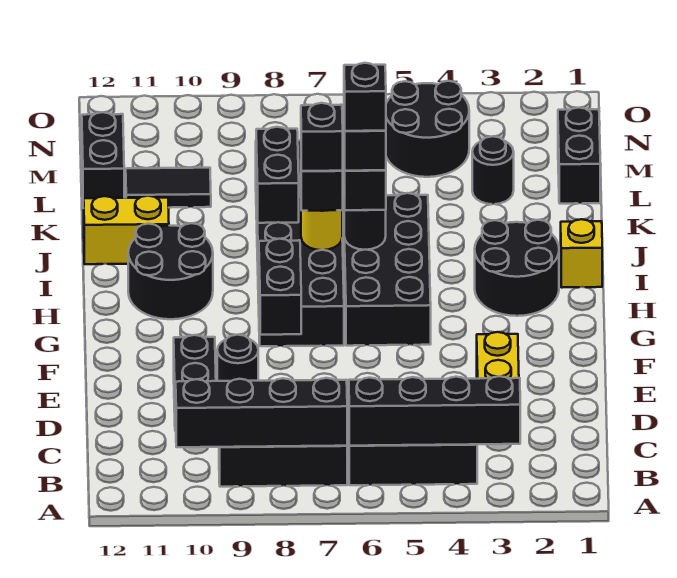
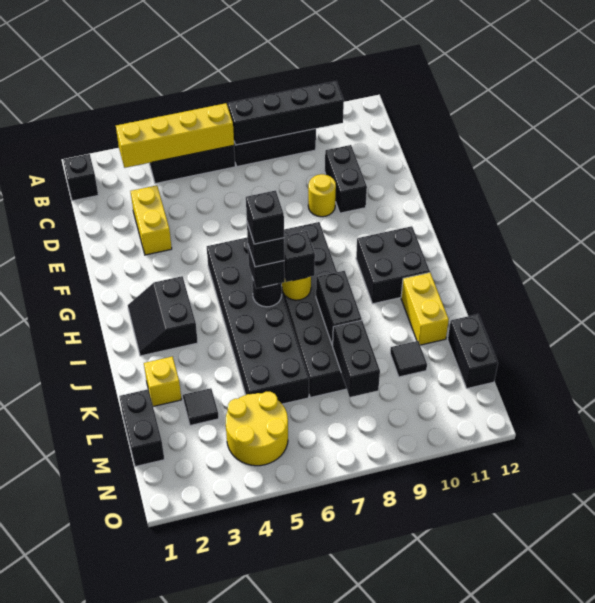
black brick B3:B6 level 2 -> yellow brick B3:B6 level 2
black round brick E9 level 1 -> yellow round brick E9 level 1
black brick F8:G8 level 2 -> black brick L8:M8 level 2
black brick G5:J6 level 1 -> black brick G5:L6 level 1
black round brick H2:I3 level 1 -> black slope H2:I3 level 1 top 3
black round brick H10:I11 level 1 -> black brick H10:I11 level 1
yellow brick I1 level 1 -> yellow brick K2 level 1
black brick I7 level 4 -> black brick B1 level 1
yellow brick J11:J12 level 1 -> yellow brick J11:K11 level 1
black round brick L3 level 1 -> black tile L3 level 1
black tile L10:L11 level 1 -> black tile L10 level 1
black round brick M4:N5 level 1 -> yellow round brick M4:N5 level 1

